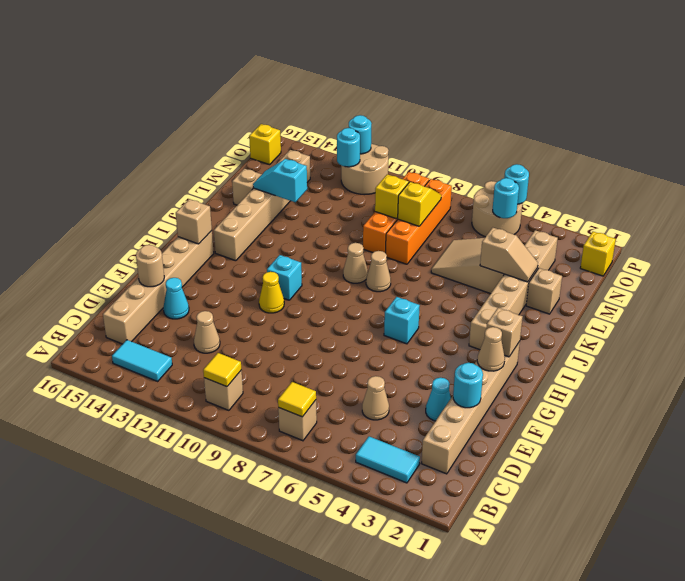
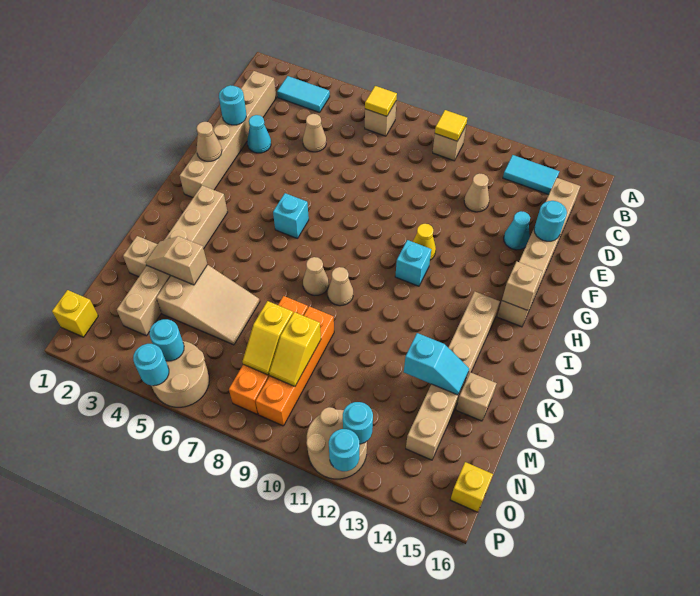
tan round brick E15 level 2 -> cyan round brick E15 level 2
tan brick H2 level 2 -> none

